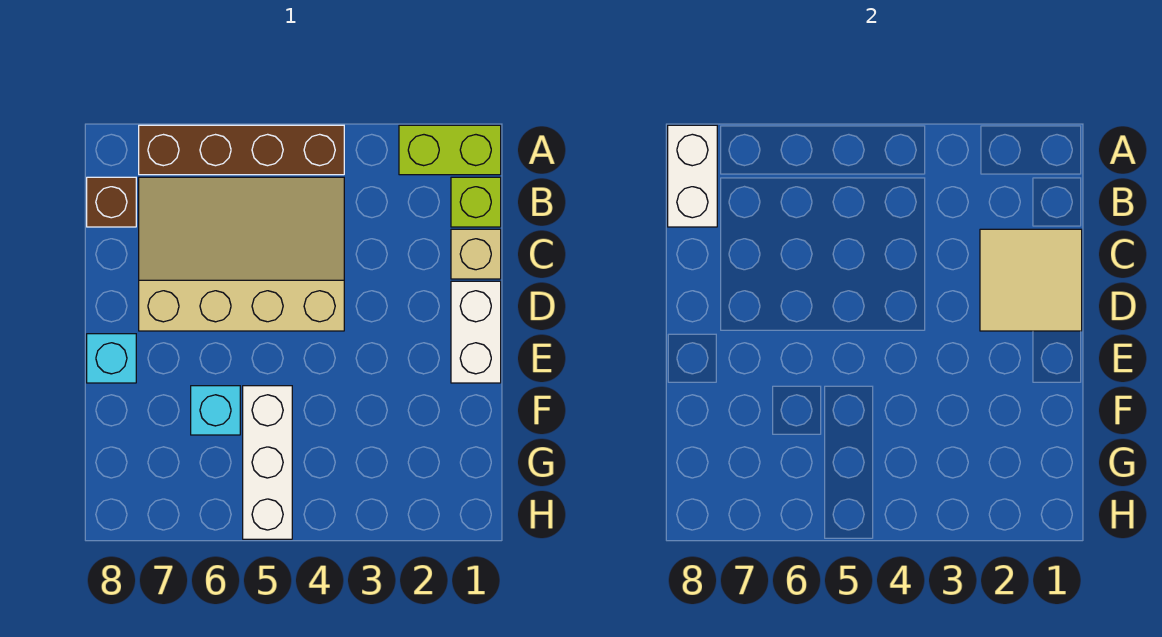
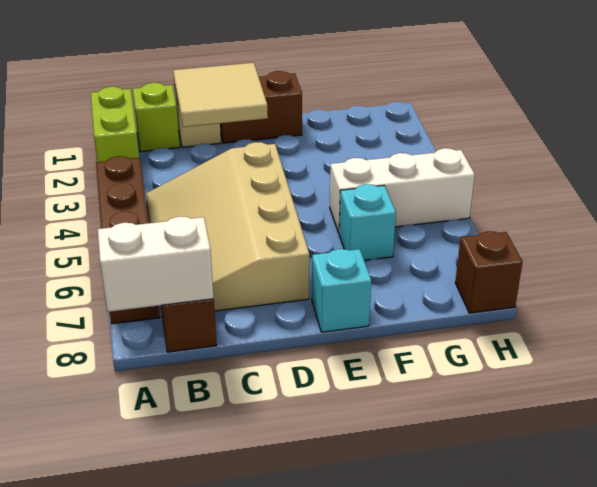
white brick D1:E1 level 1 -> brown brick D1:E1 level 1
none -> brown brick H8 level 1

